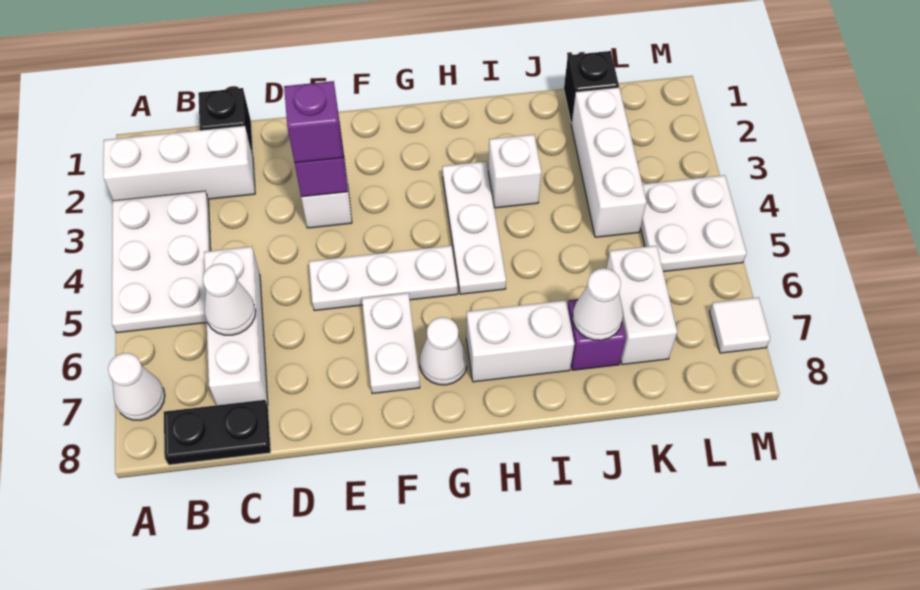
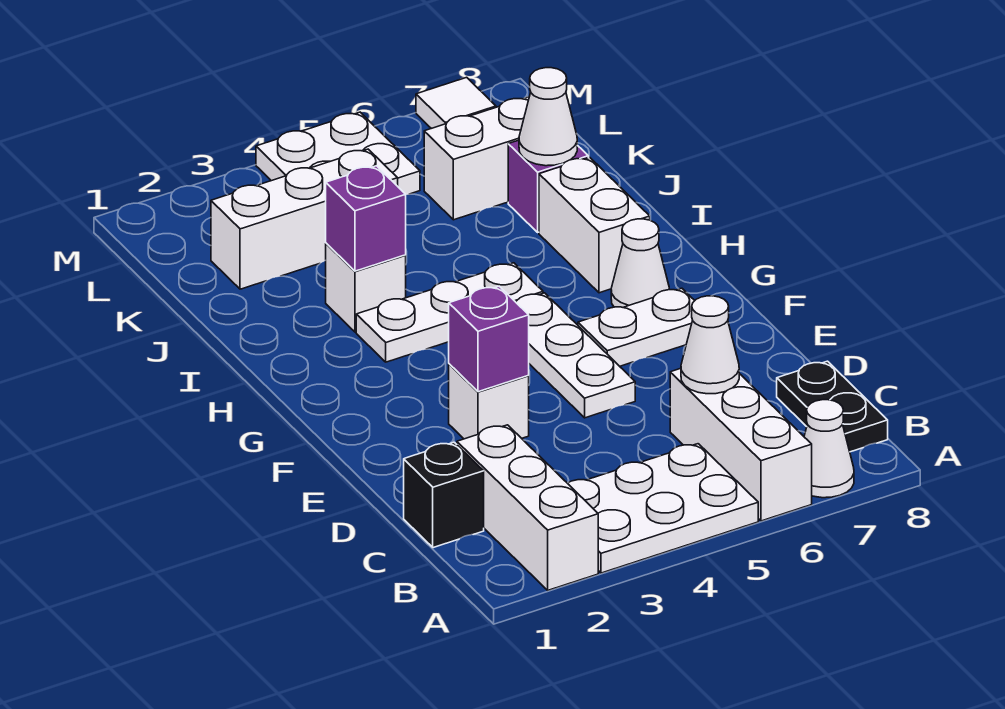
white brick C5:C7 level 1 -> white brick A6:C6 level 1
purple brick E3 level 3 -> purple brick I3 level 2
black brick K1 level 1 -> none

